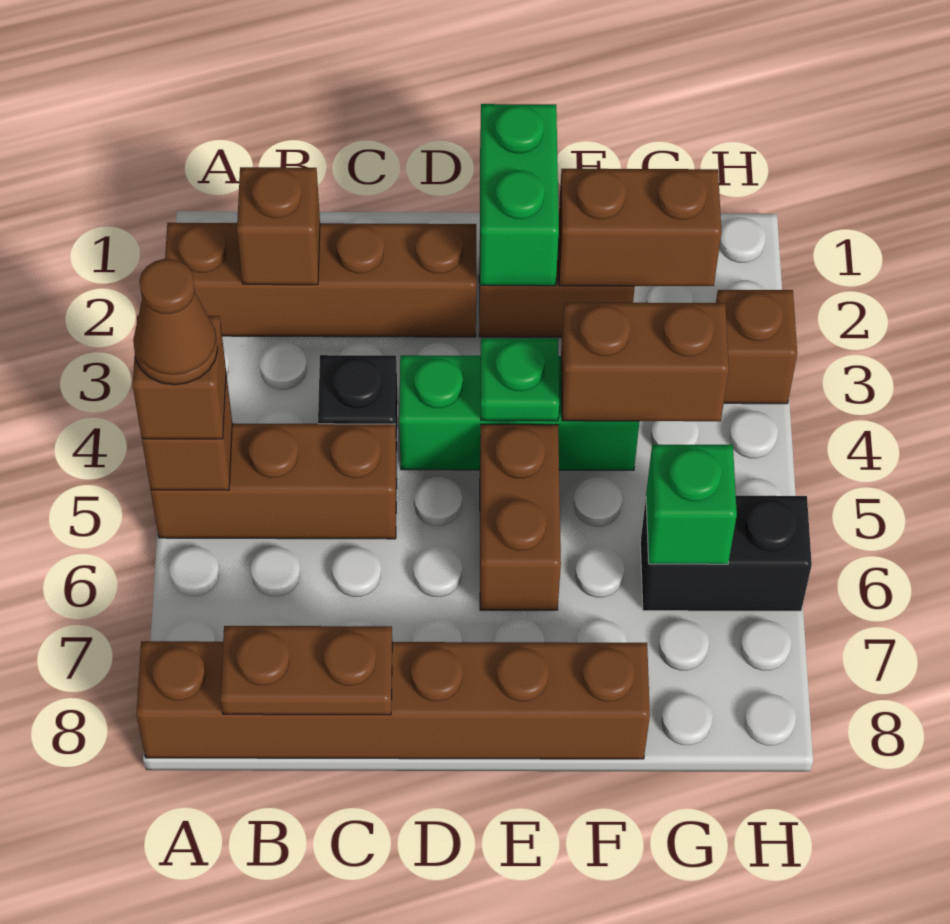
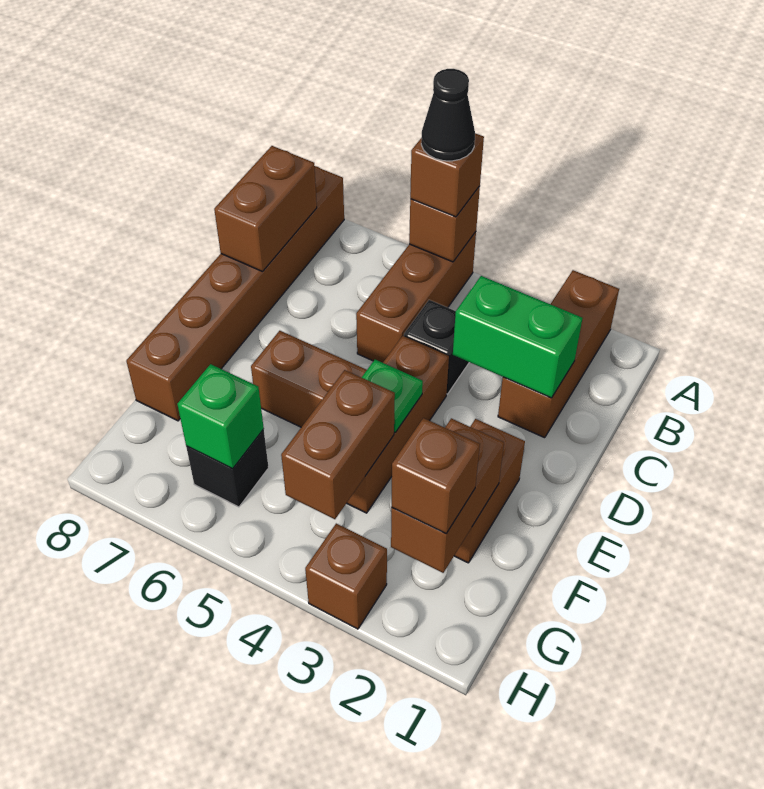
brown brick A2:D2 level 1 -> brown brick A2:C2 level 1
brown cone A5 level 4 -> black cone A5 level 4
brown brick B2 level 2 -> brown brick G2 level 3
brown plate B8:C8 level 2 -> brown brick B8:C8 level 2
green brick D4:F4 level 1 -> brown brick D4:F4 level 1
green brick E1:E2 level 2 -> green brick C2:C3 level 2
black brick G6:H6 level 1 -> black brick G6 level 1

